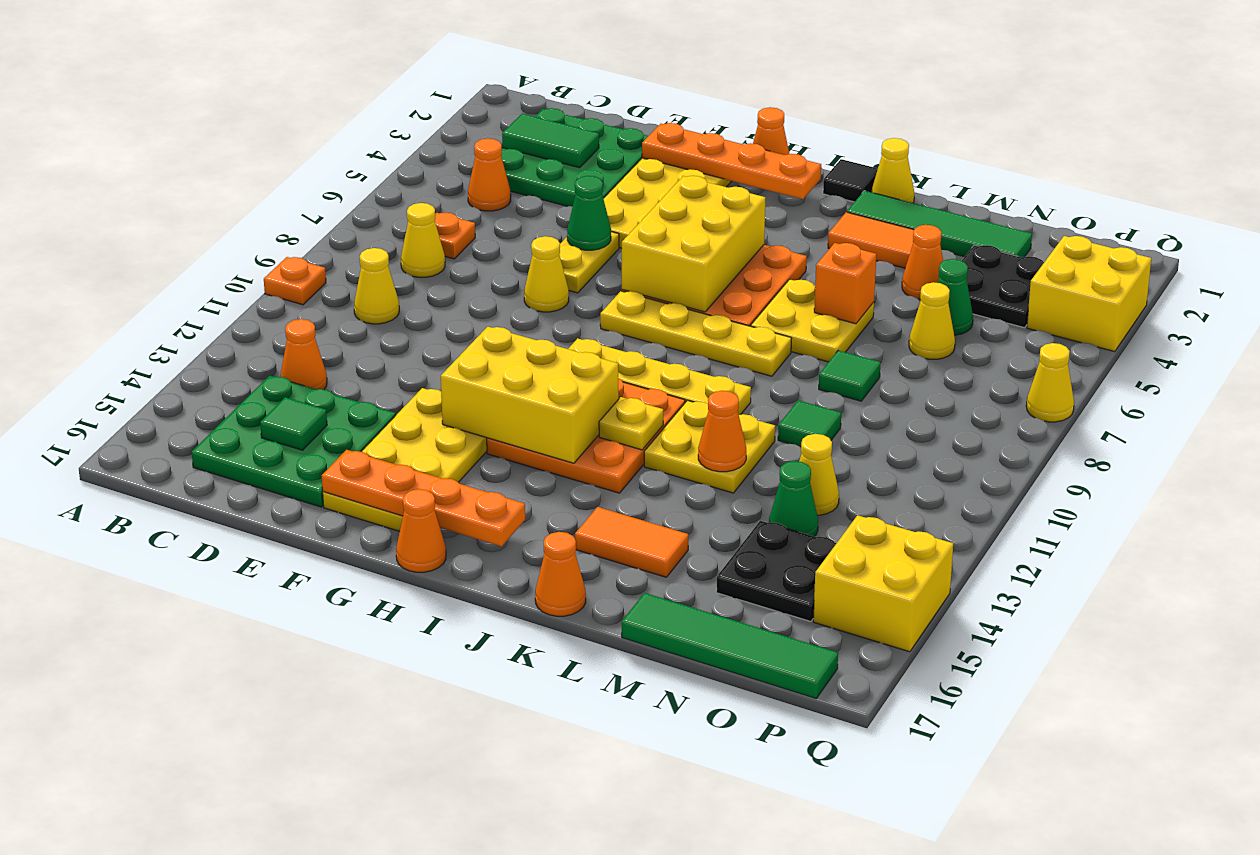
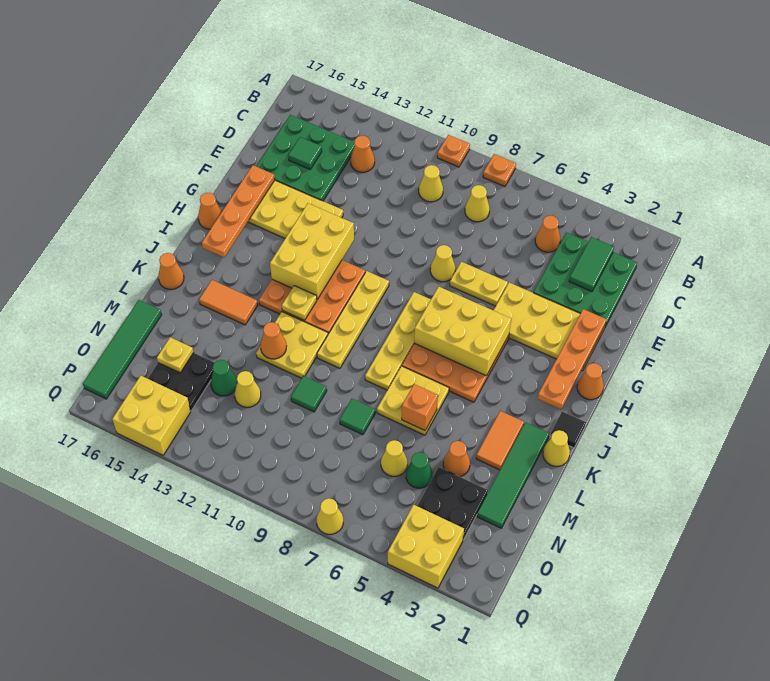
orange plate C7 level 1 -> orange plate A8 level 1
green cone F6 level 2 -> none
orange tile K15:L15 level 1 -> orange tile K14:K15 level 1
none -> yellow plate N15 level 2

